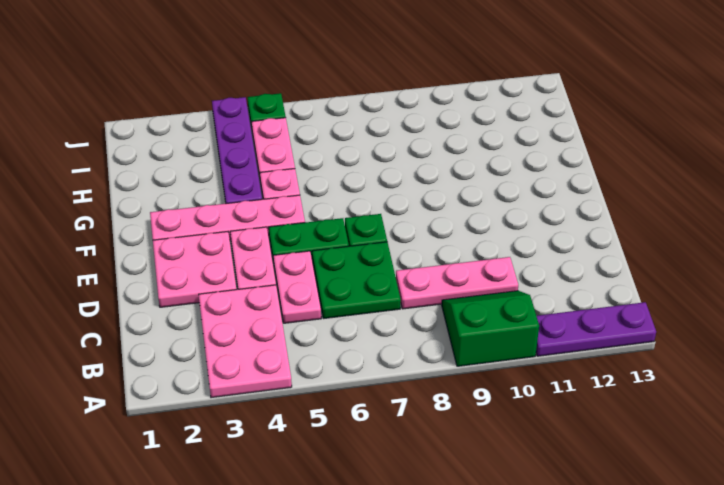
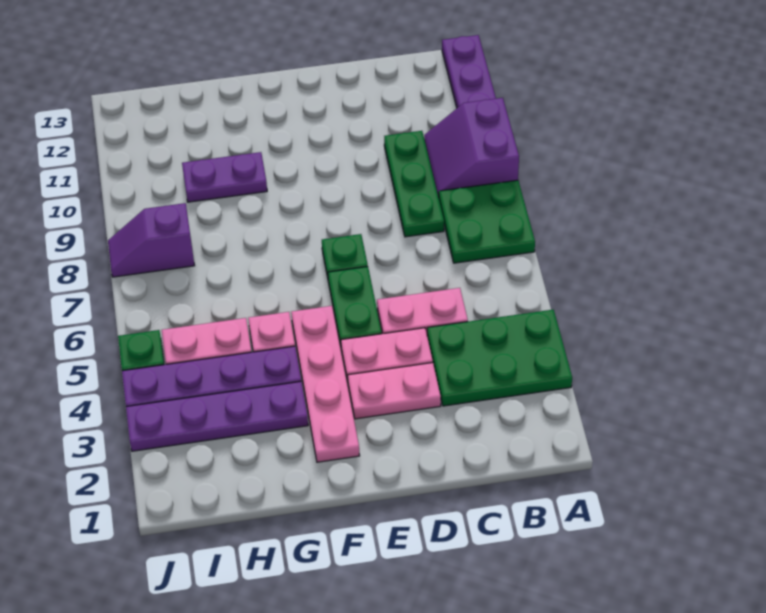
pink plate A3:C4 level 1 -> green plate A3:C4 level 1
green slope A9:B10 level 1 top A -> purple slope A9:B10 level 1 top A
green plate C6:D7 level 1 -> green plate A7:B8 level 1
pink plate C8:C10 level 1 -> green plate C8:C10 level 1
pink plate D2:E3 level 1 -> pink plate D3:E3 level 1
none -> purple plate G3:J3 level 1
none -> purple plate G10:H10 level 1
none -> purple slope I8:J8 level 1 top I

